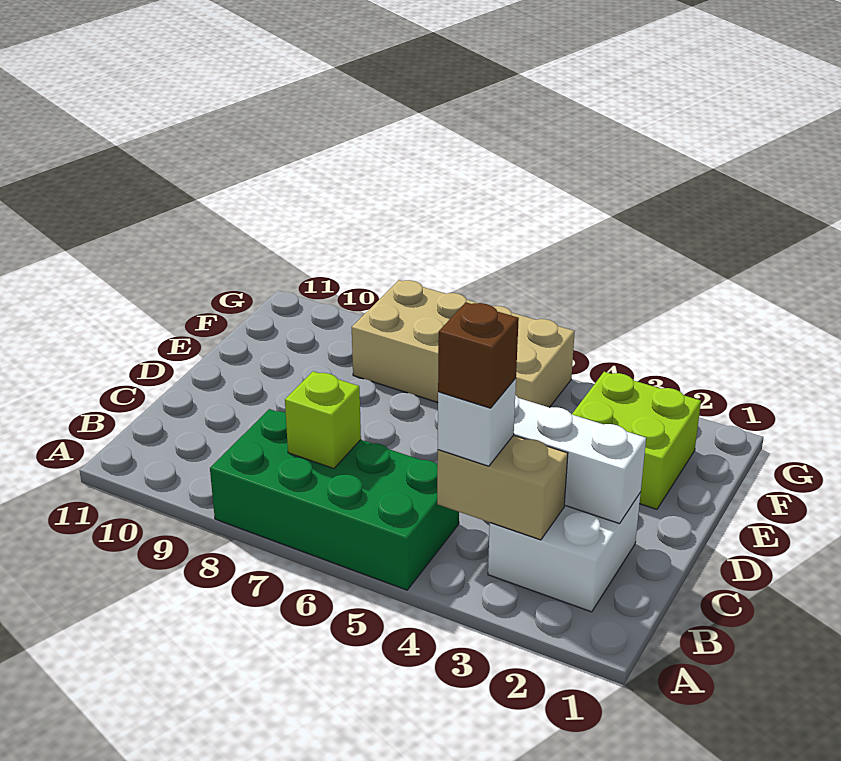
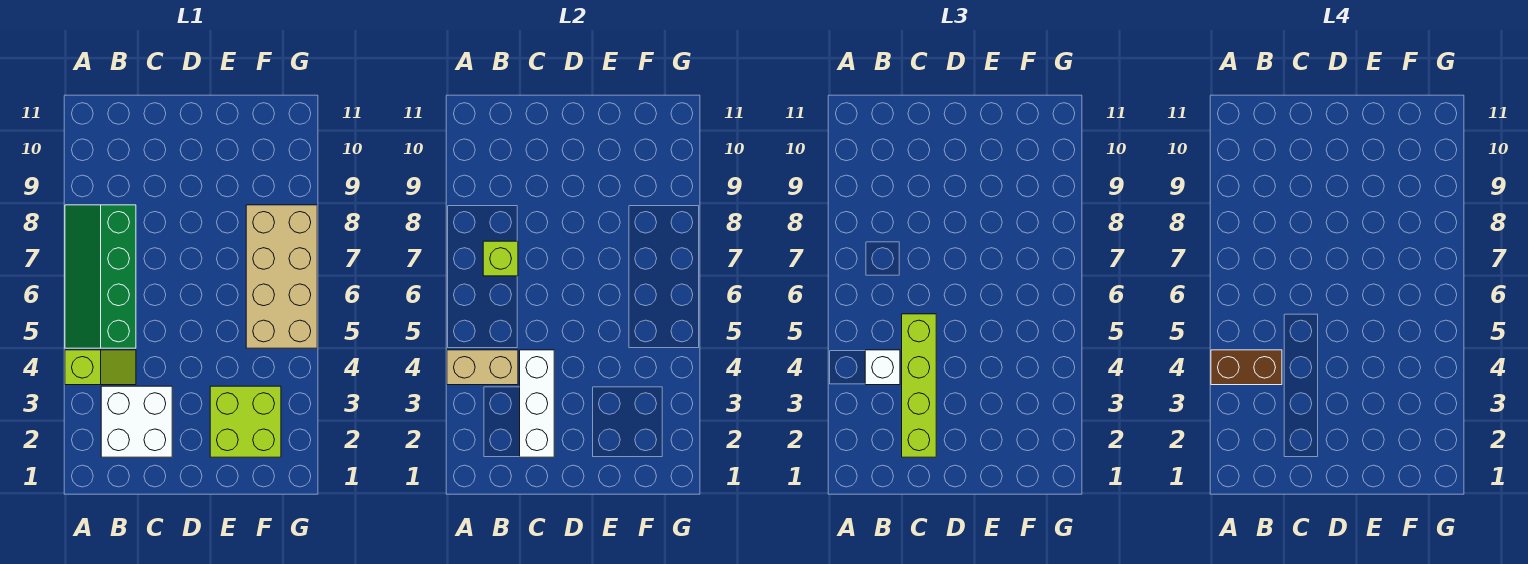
none -> lime slope A4:B4 level 1 top A
green brick A5:B8 level 1 -> green slope A5:B8 level 1 top B
tan brick B3:B4 level 2 -> tan brick A4:B4 level 2
brown brick B4 level 4 -> brown brick A4:B4 level 4
none -> lime brick C2:C5 level 3

